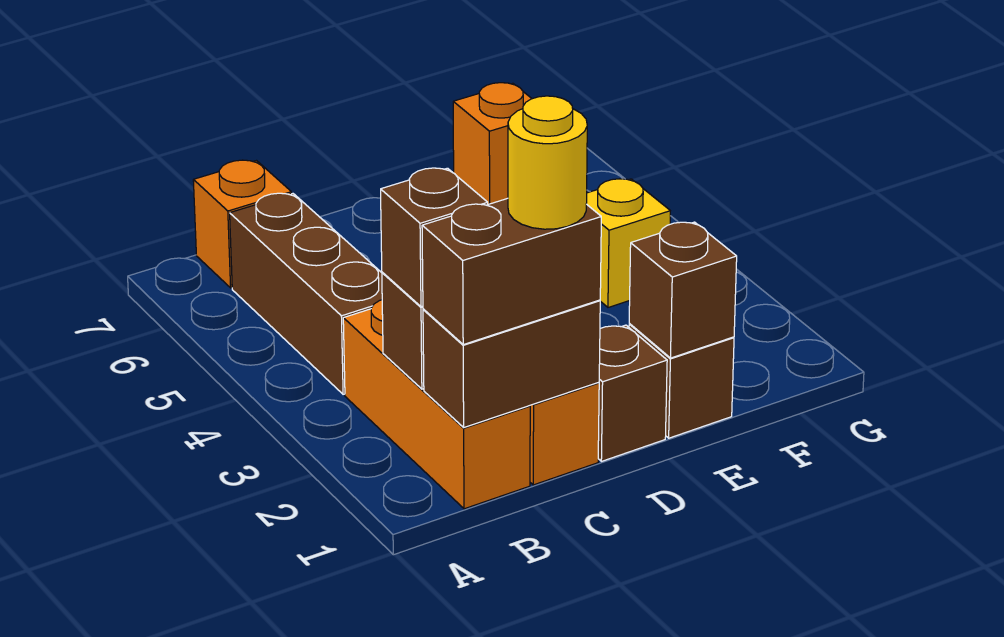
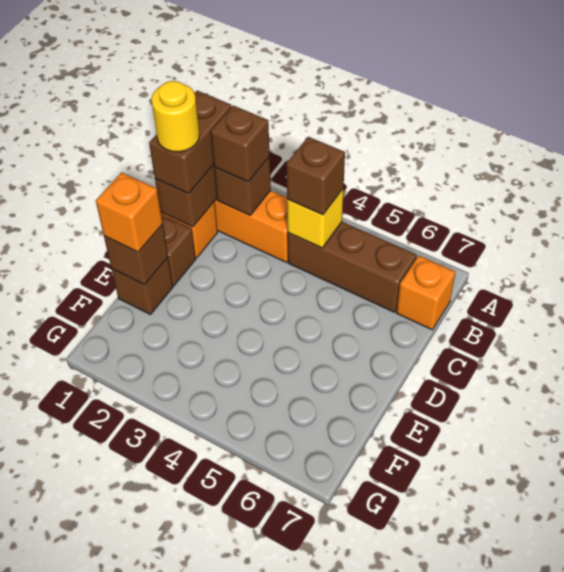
none -> brown brick B4 level 3
yellow brick F4 level 1 -> yellow brick B4 level 2
orange brick F7 level 1 -> orange brick E1 level 3

